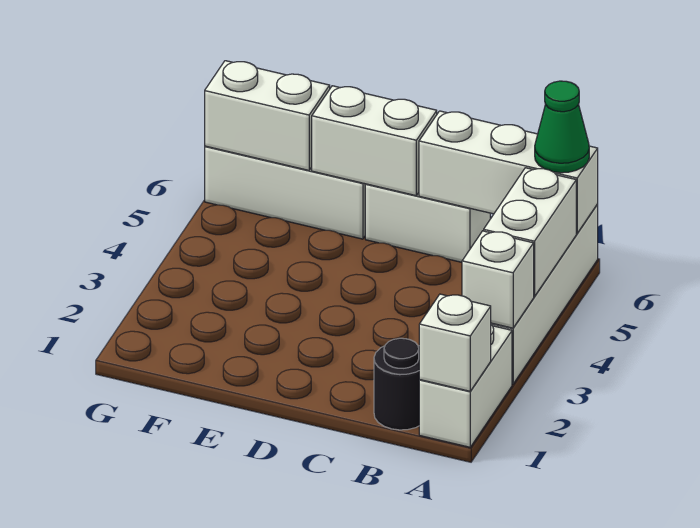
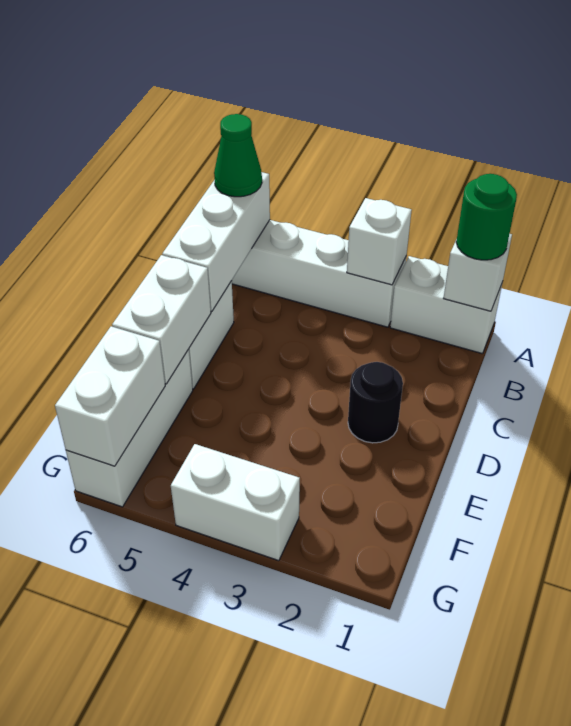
none -> green round brick A1 level 3
white brick A4:A5 level 2 -> white brick G3:G4 level 1
black round brick B1 level 1 -> black round brick D2 level 1

